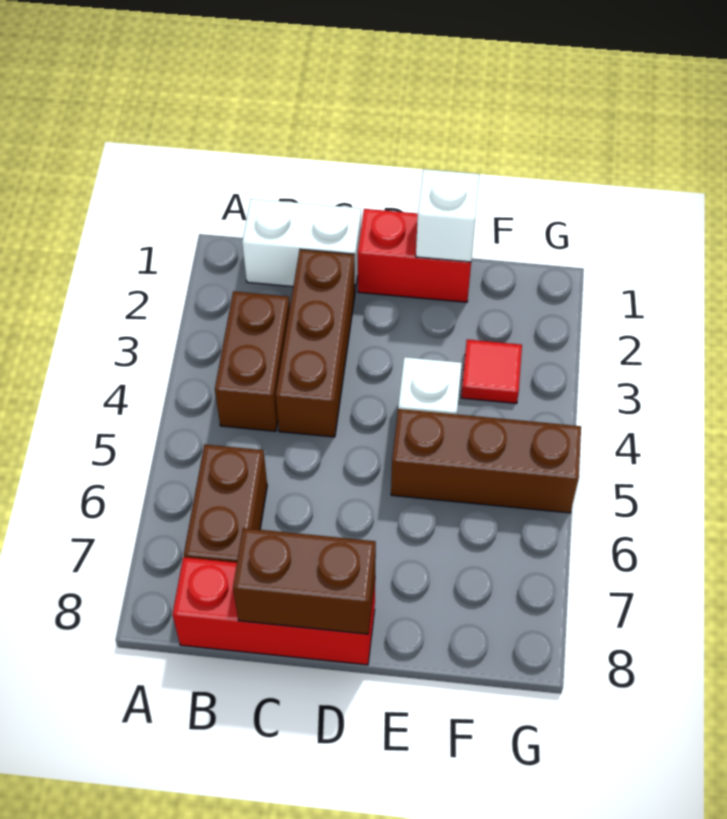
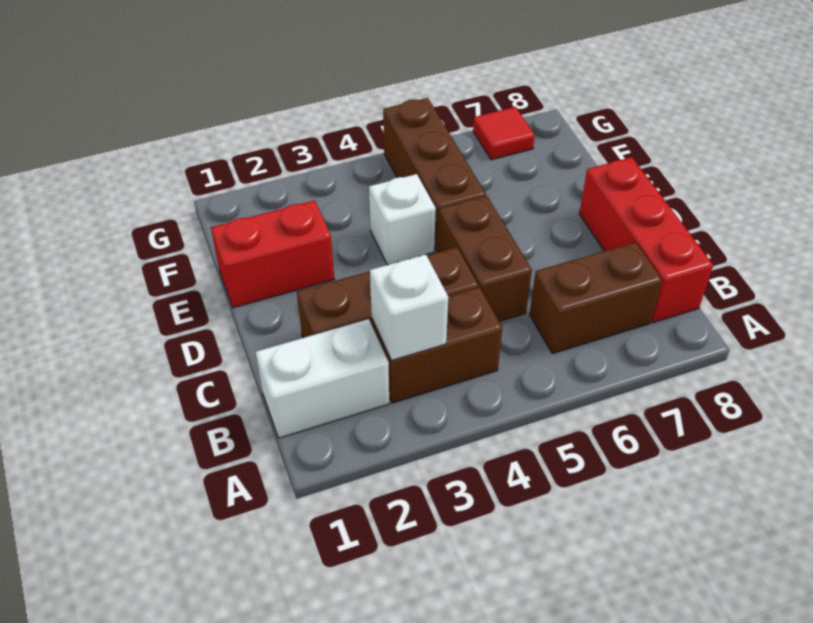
white brick B1:C1 level 1 -> white brick B1:B2 level 1
brown brick C8:D8 level 2 -> brown brick C5:D5 level 1
red brick D1:E1 level 1 -> red brick E1:E2 level 1
white brick E1 level 2 -> white brick B3 level 2
red tile F3 level 1 -> red tile G7 level 1

